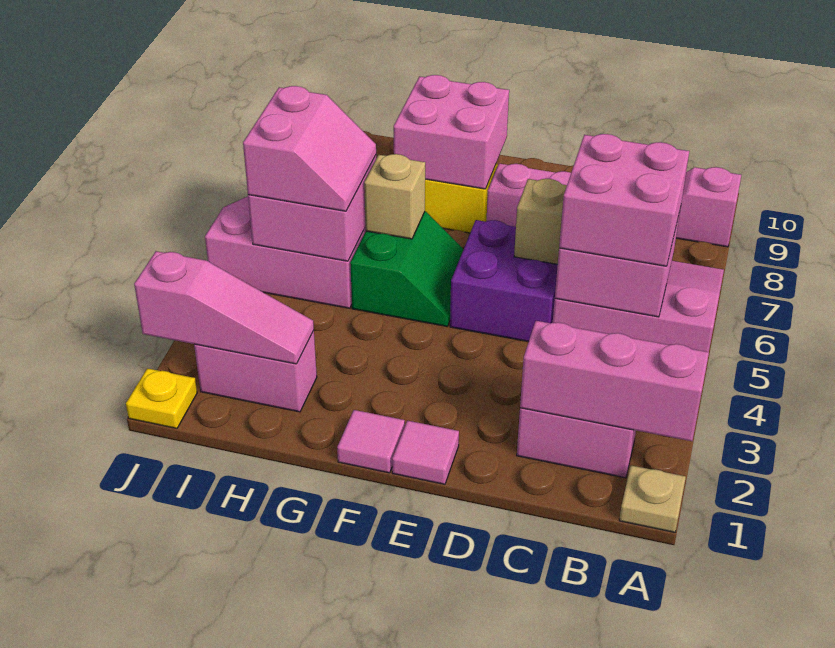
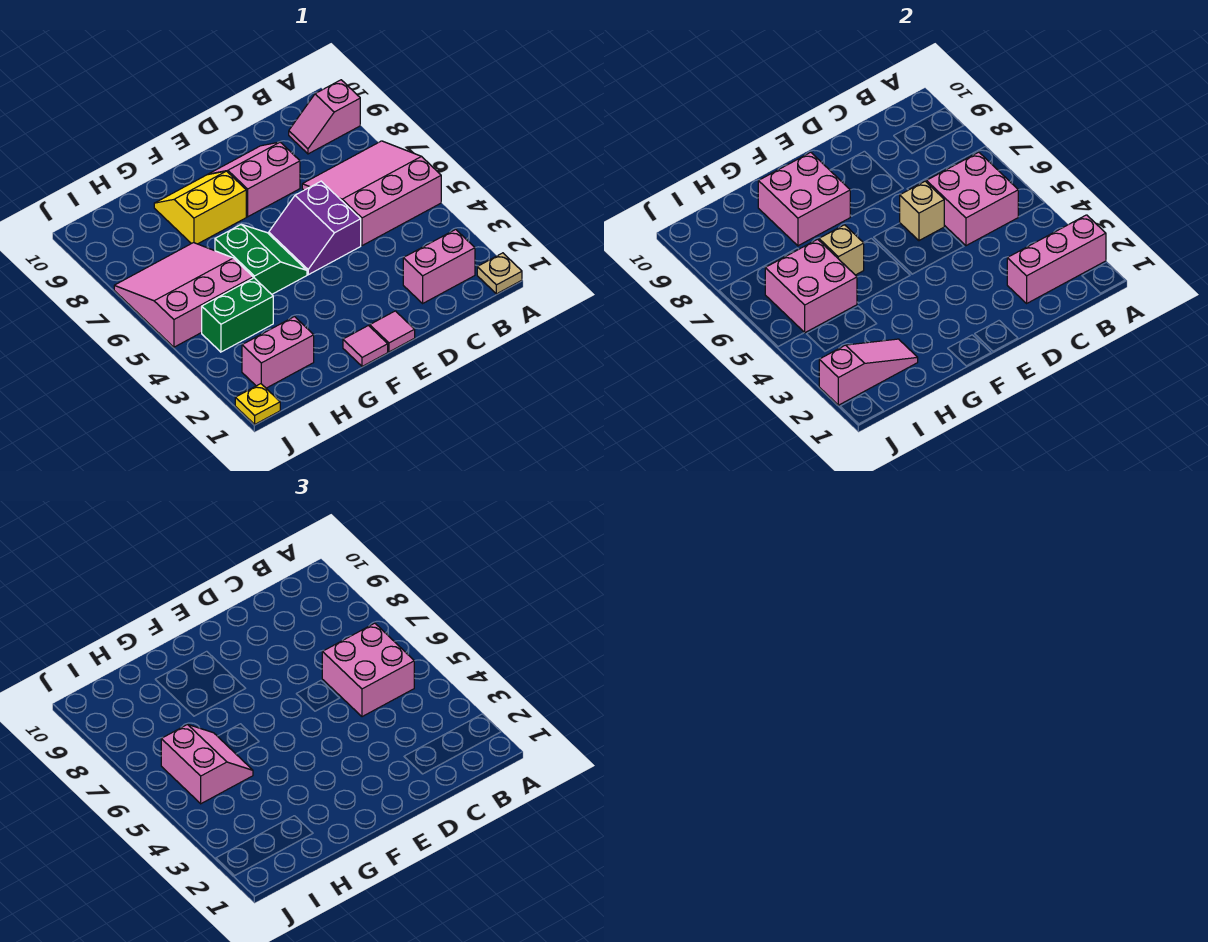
purple brick D5:E6 level 1 -> purple slope D5:E6 level 1 top D
none -> green brick H4:I4 level 1

